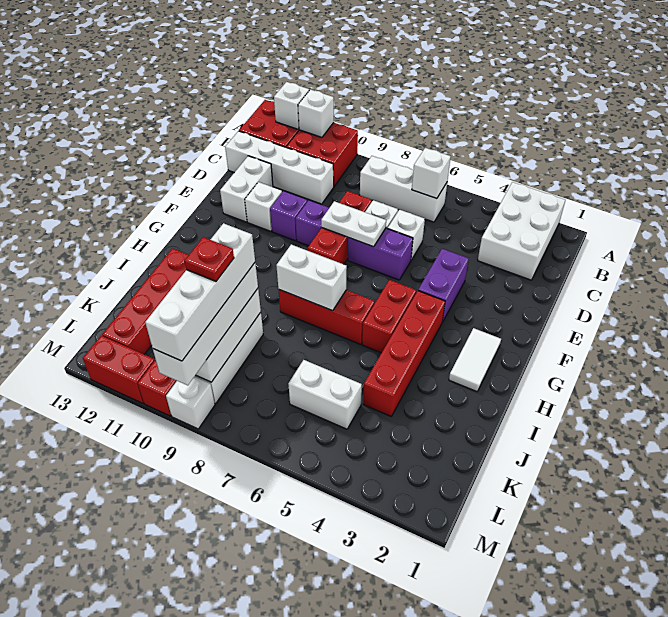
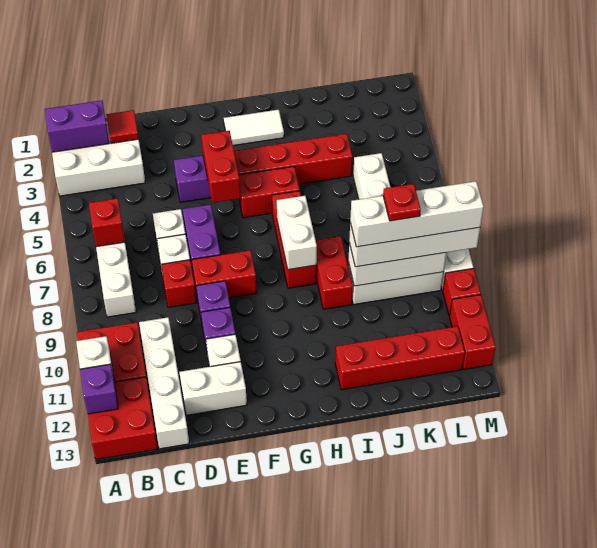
none -> purple brick A2:B2 level 2
white brick A12 level 2 -> purple brick A12 level 2
white brick B6 level 2 -> red brick B6 level 2
none -> red tile C2 level 2
white plate E7:E8 level 2 -> none
none -> red brick F4:F5 level 2
none -> red brick I8:I9 level 1

